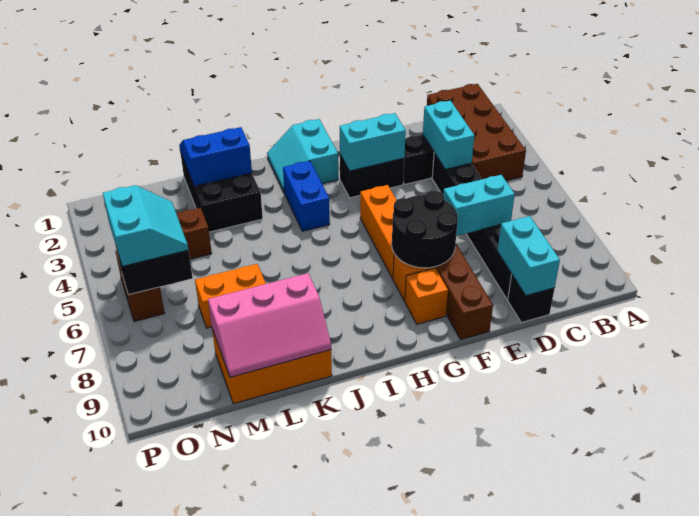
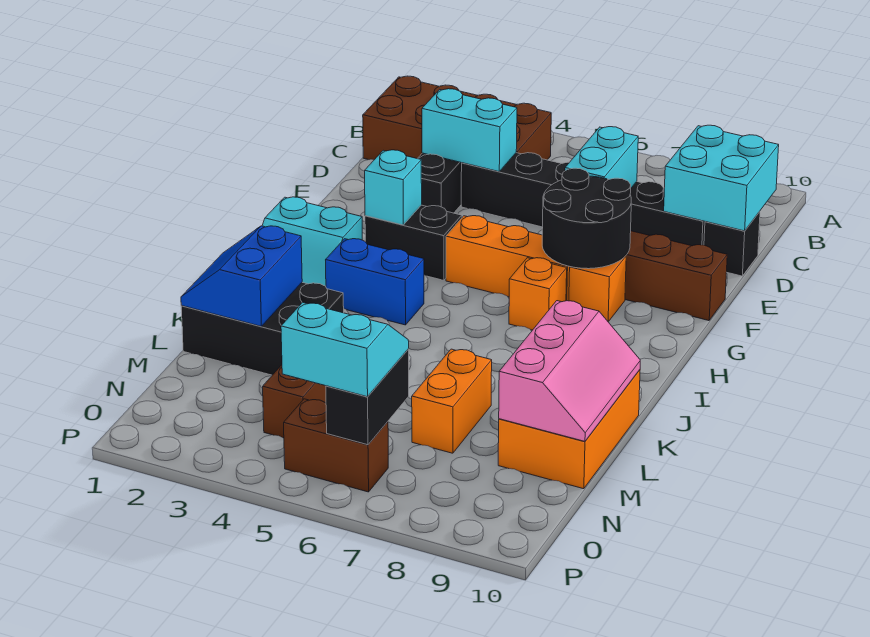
cyan brick D9:D10 level 2 -> cyan brick C9:D10 level 2
black brick F3:G3 level 1 -> black brick G3:G4 level 1
cyan brick F3:G3 level 2 -> cyan brick G3 level 2
orange brick G9 level 1 -> orange brick H7 level 1

